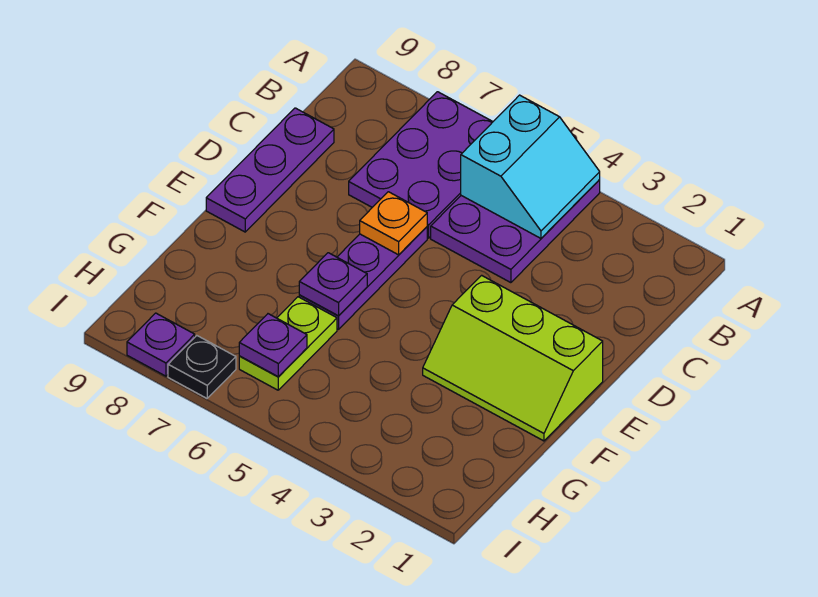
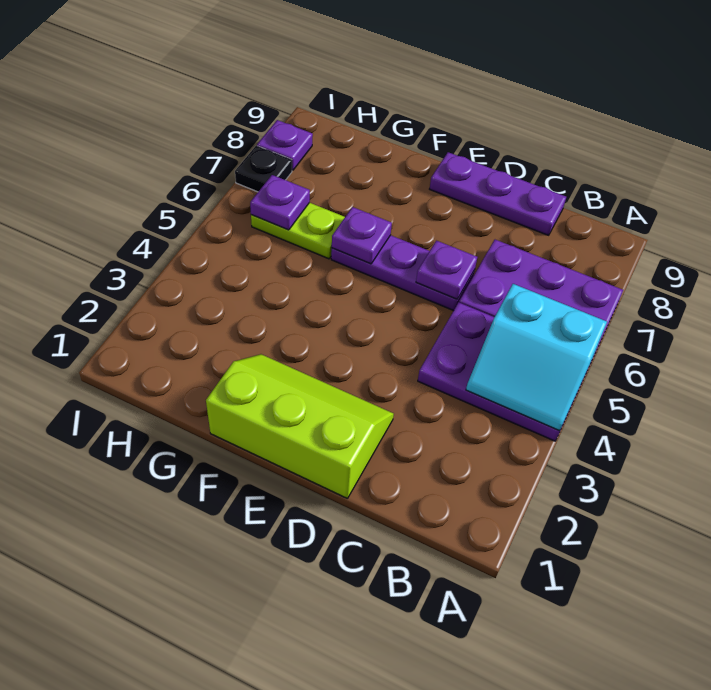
orange plate D6 level 2 -> purple plate D6 level 2
lime slope E1:F3 level 1 top E -> lime slope D1:F2 level 1 top 1

